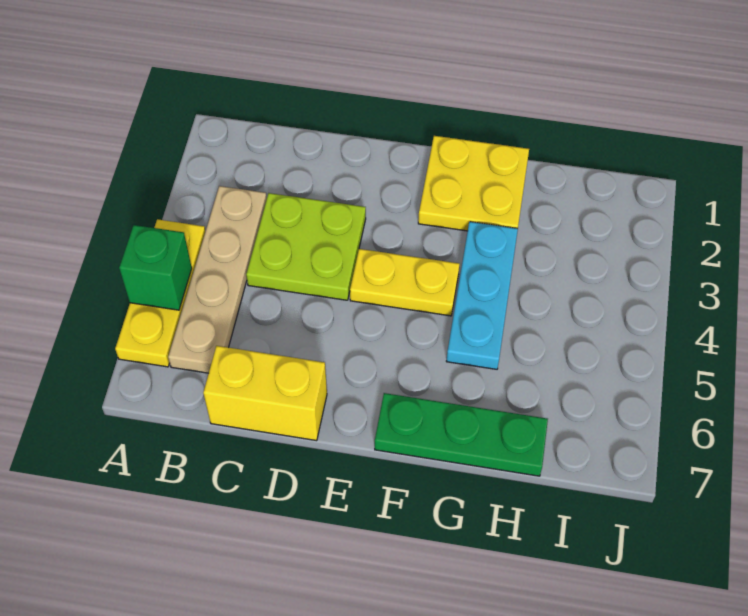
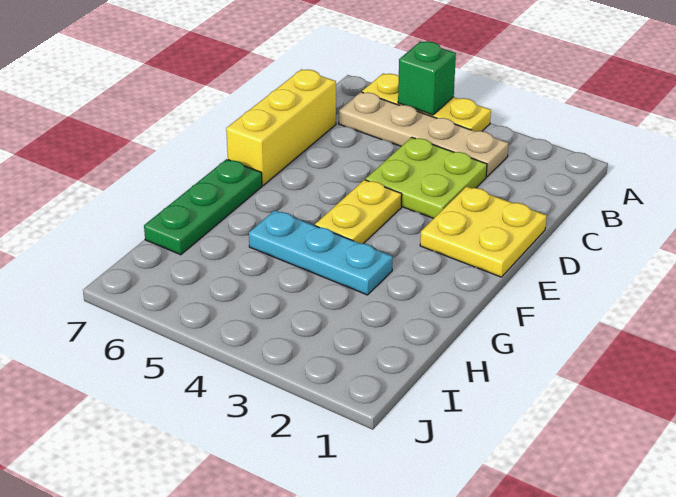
yellow brick C7:D7 level 1 -> yellow brick C7:E7 level 1
yellow plate F1:G2 level 1 -> yellow plate D1:E2 level 1

